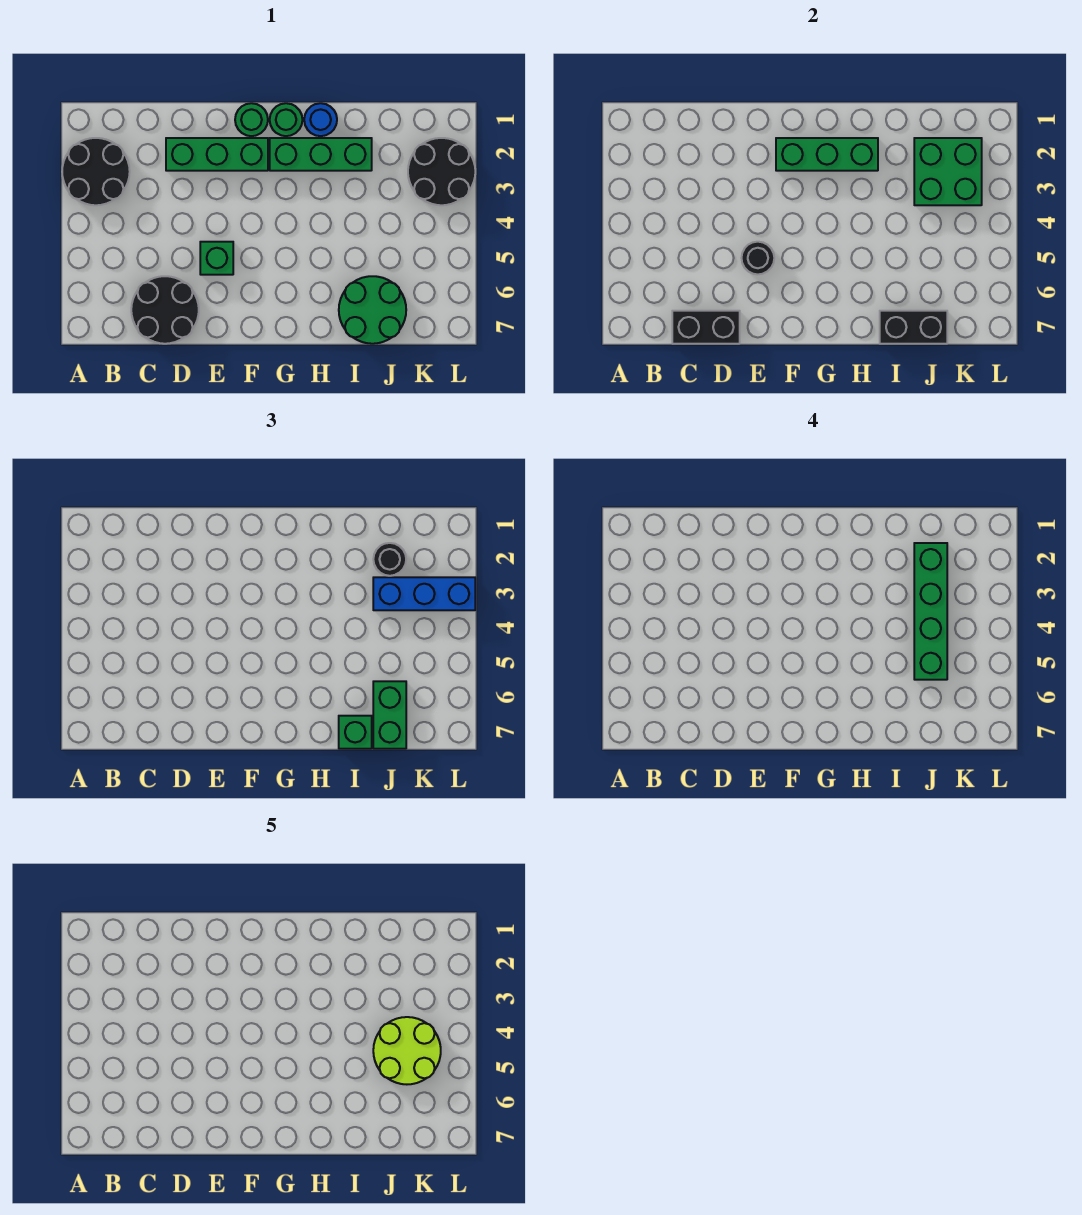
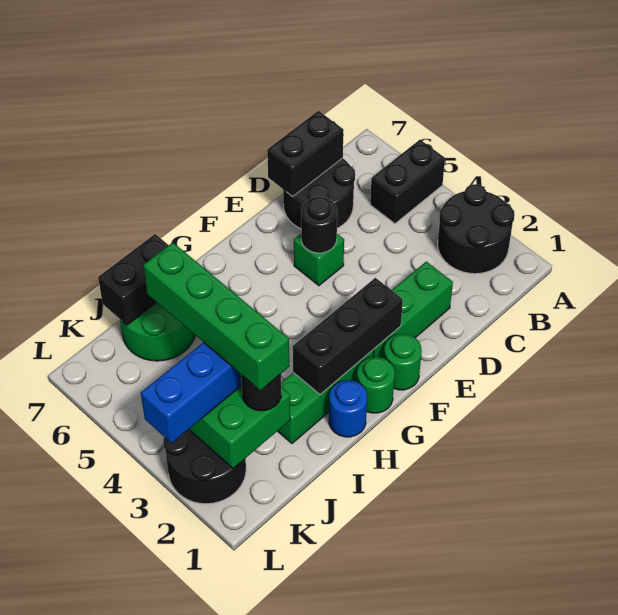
none -> black brick A5:B5 level 1
green brick F2:H2 level 2 -> black brick F2:H2 level 2
green brick I7 level 3 -> none
lime round brick J4:K5 level 5 -> none
green brick J6:J7 level 3 -> none

